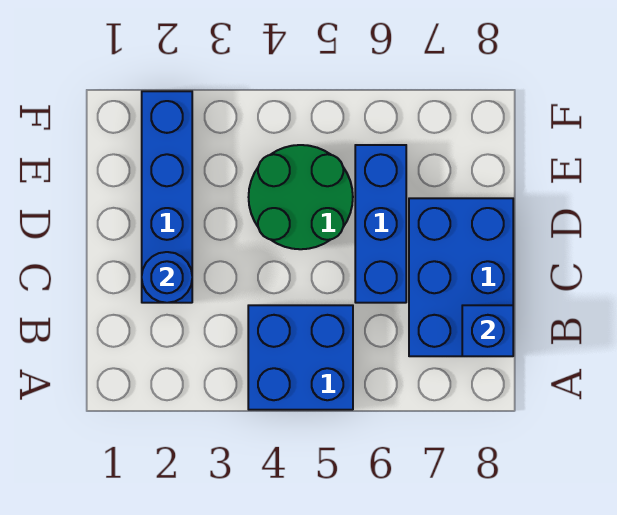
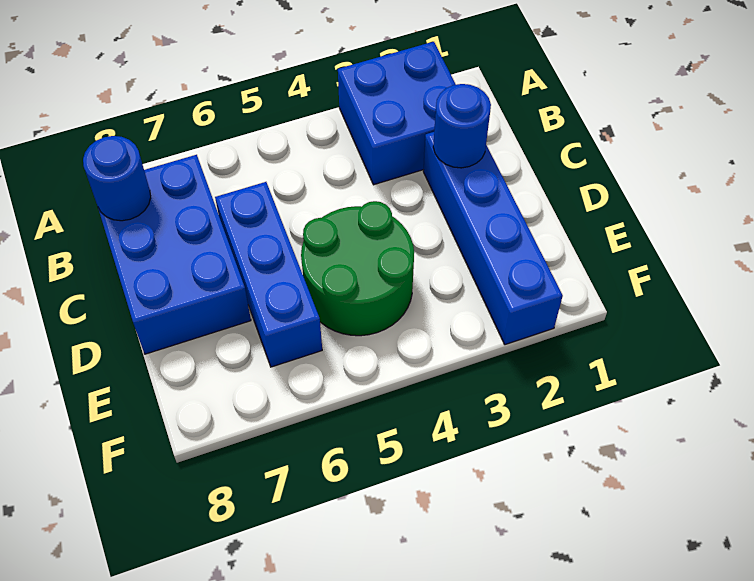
blue brick A4:B5 level 1 -> blue brick A2:B3 level 1
blue brick B8 level 2 -> blue round brick B8 level 2

